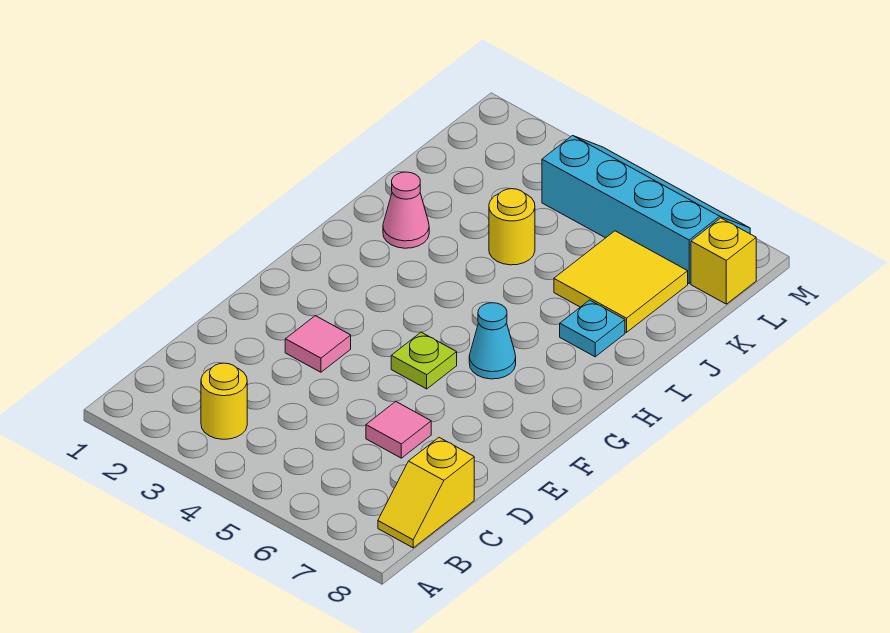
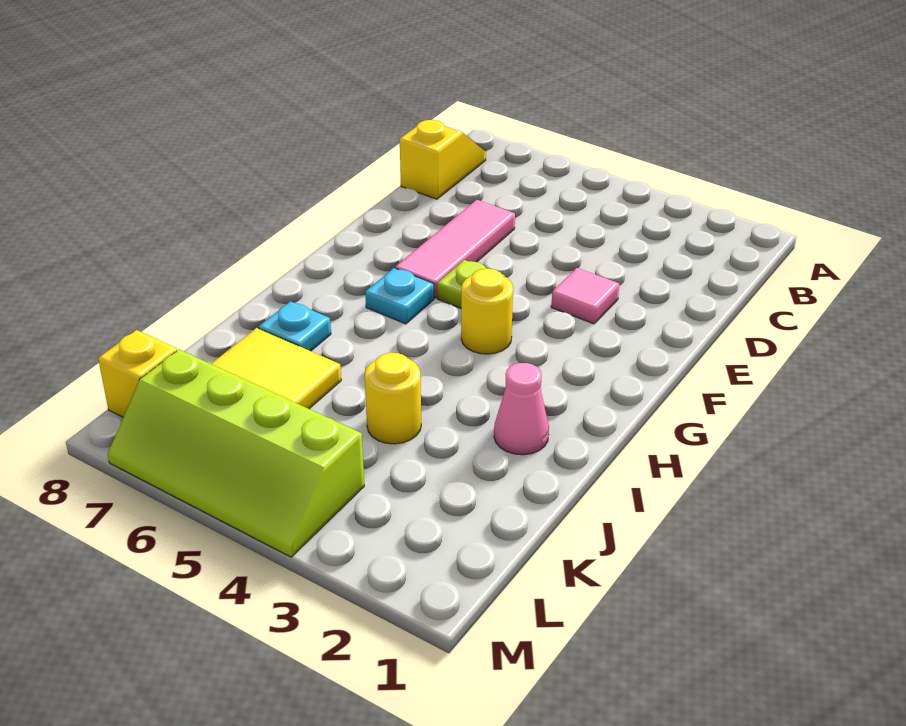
yellow round brick B3 level 1 -> yellow round brick G4 level 1
pink tile D6 level 1 -> pink tile D6:F6 level 1
cyan cone G6 level 1 -> cyan plate G6 level 1
cyan slope L4:M7 level 1 top L -> lime slope L4:M7 level 1 top L

